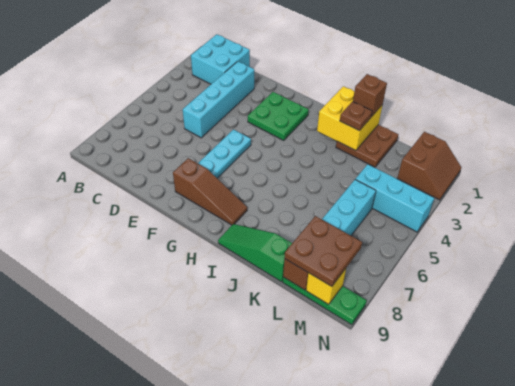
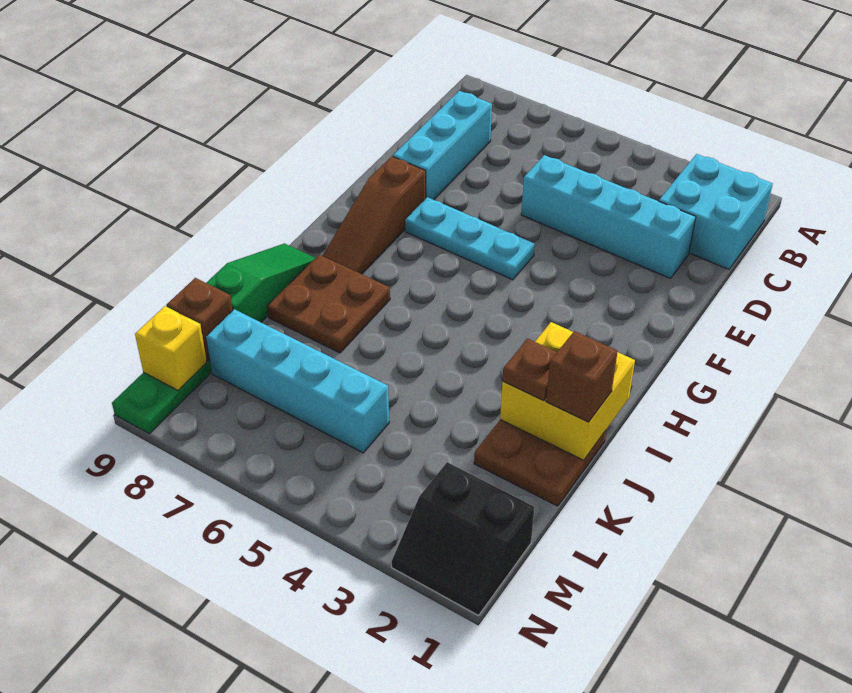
green plate F2:G3 level 1 -> none
cyan brick L4:N4 level 1 -> cyan brick C8:E8 level 1
brown plate L8:M9 level 3 -> brown plate I7:J8 level 1
brown slope M1:N2 level 1 top M -> black slope M1:N2 level 1 top M

